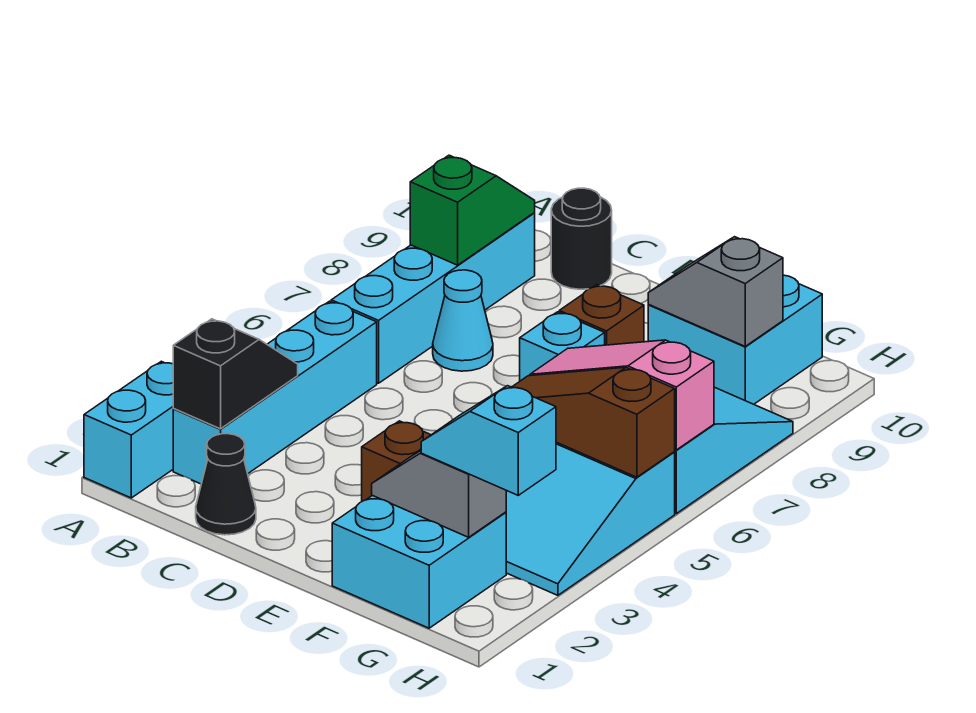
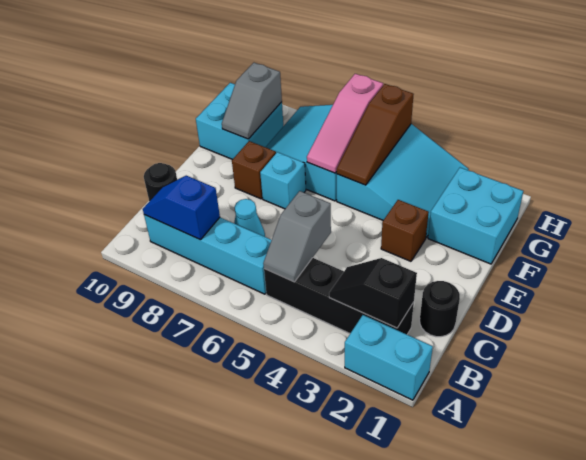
cyan brick B2:B5 level 1 -> black brick B2:B5 level 1
green slope B8:B9 level 2 top 8 -> blue slope B8:B9 level 2 top 8
black cone C1 level 1 -> black round brick C1 level 1
grey slope F2:G2 level 2 top G -> grey slope B5:C5 level 2 top C
cyan slope G2:H2 level 3 top H -> none

